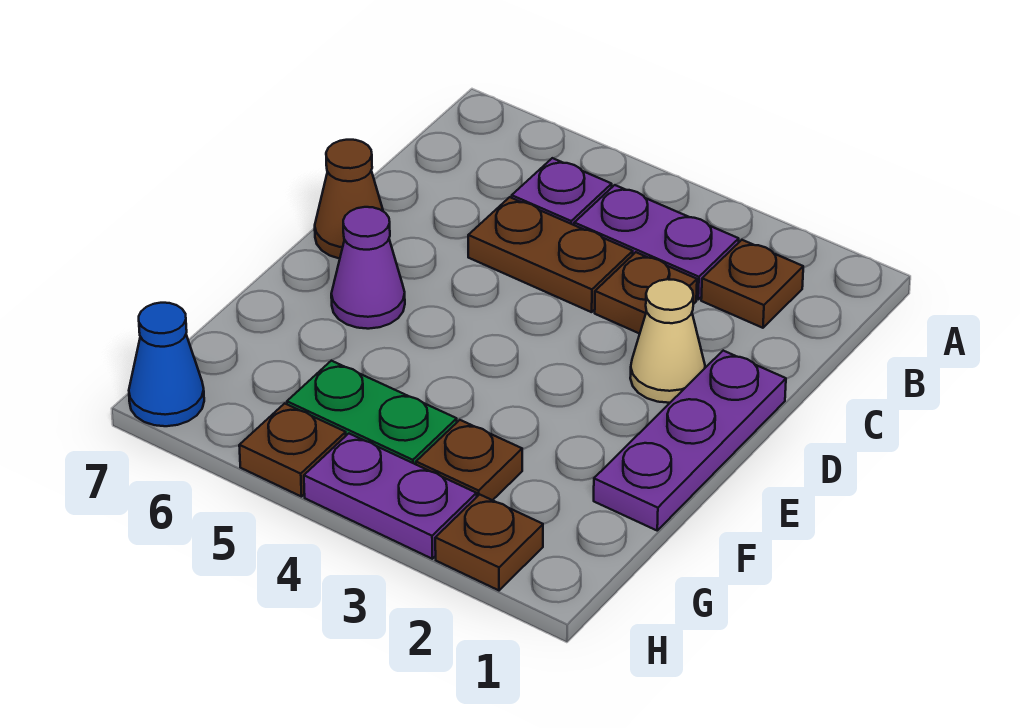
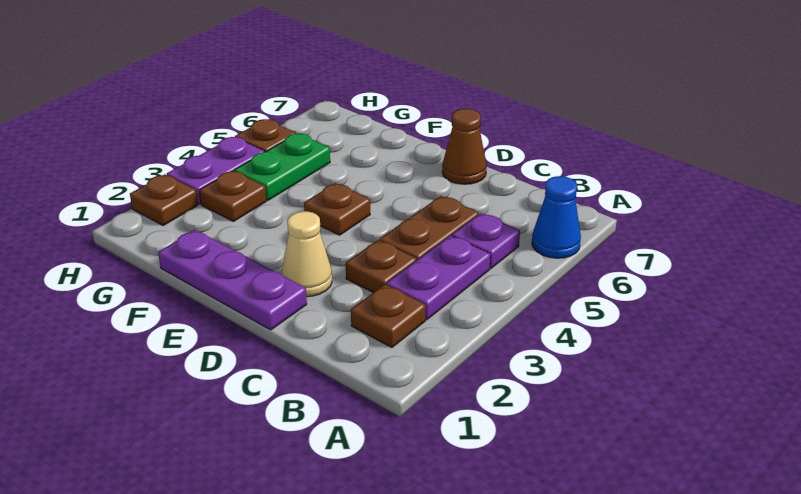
none -> brown plate E4 level 1
purple cone E6 level 1 -> none
blue cone H7 level 1 -> blue cone A6 level 1

